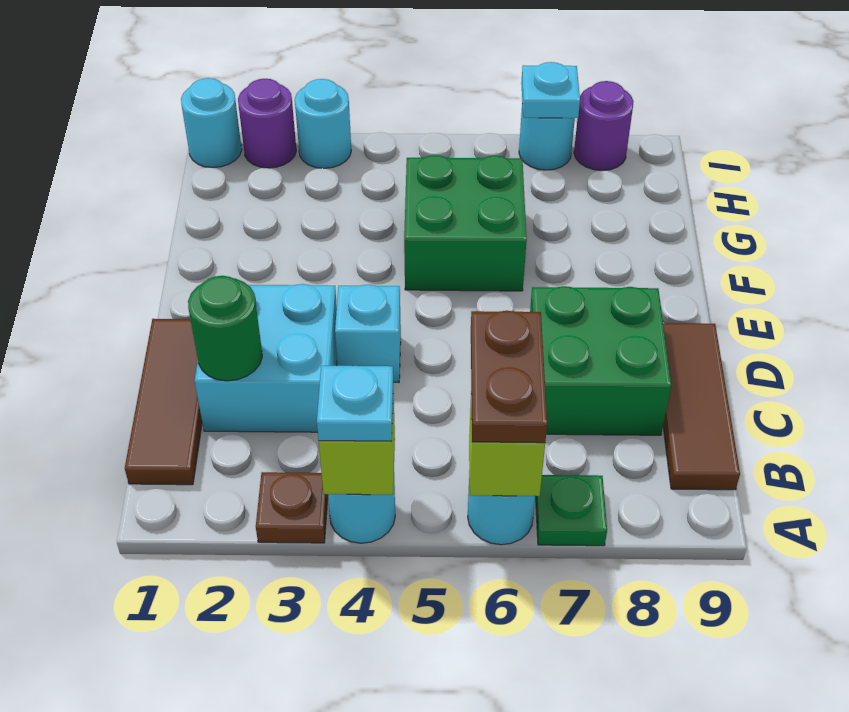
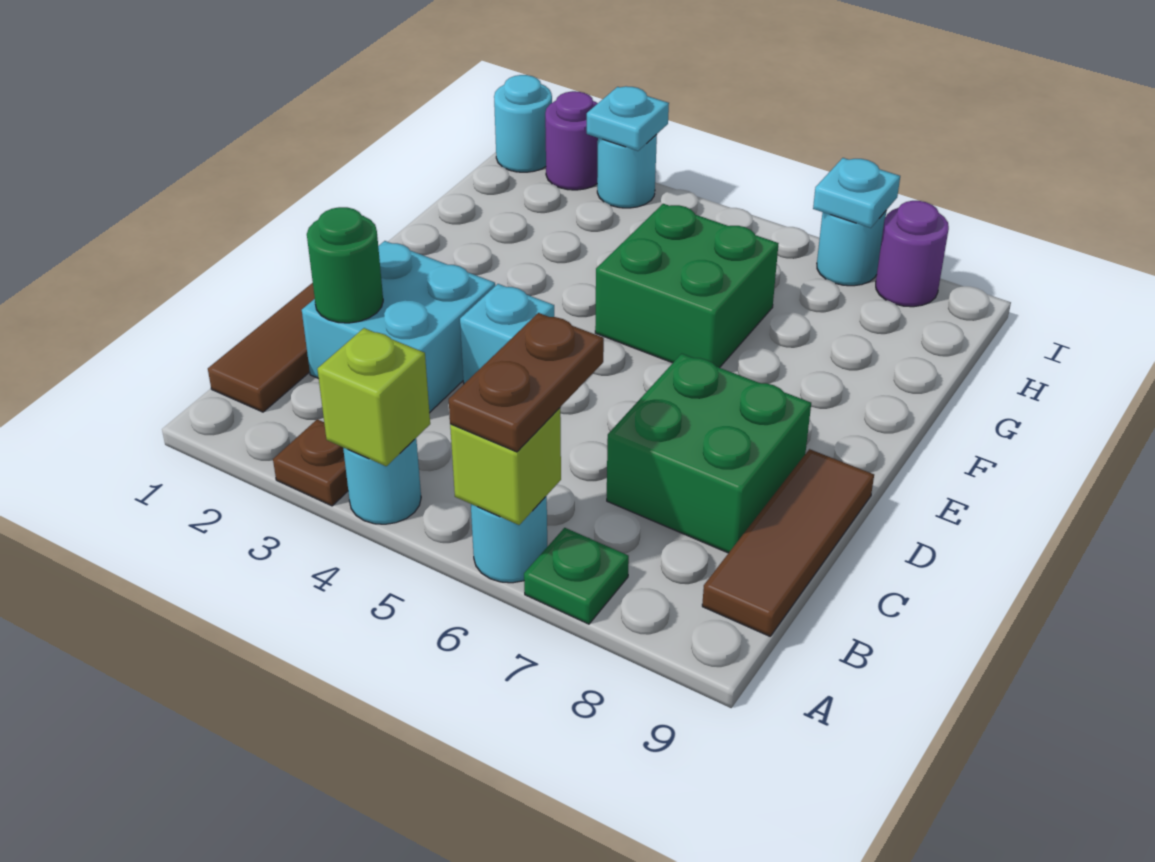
cyan plate A4 level 3 -> cyan plate I3 level 2

